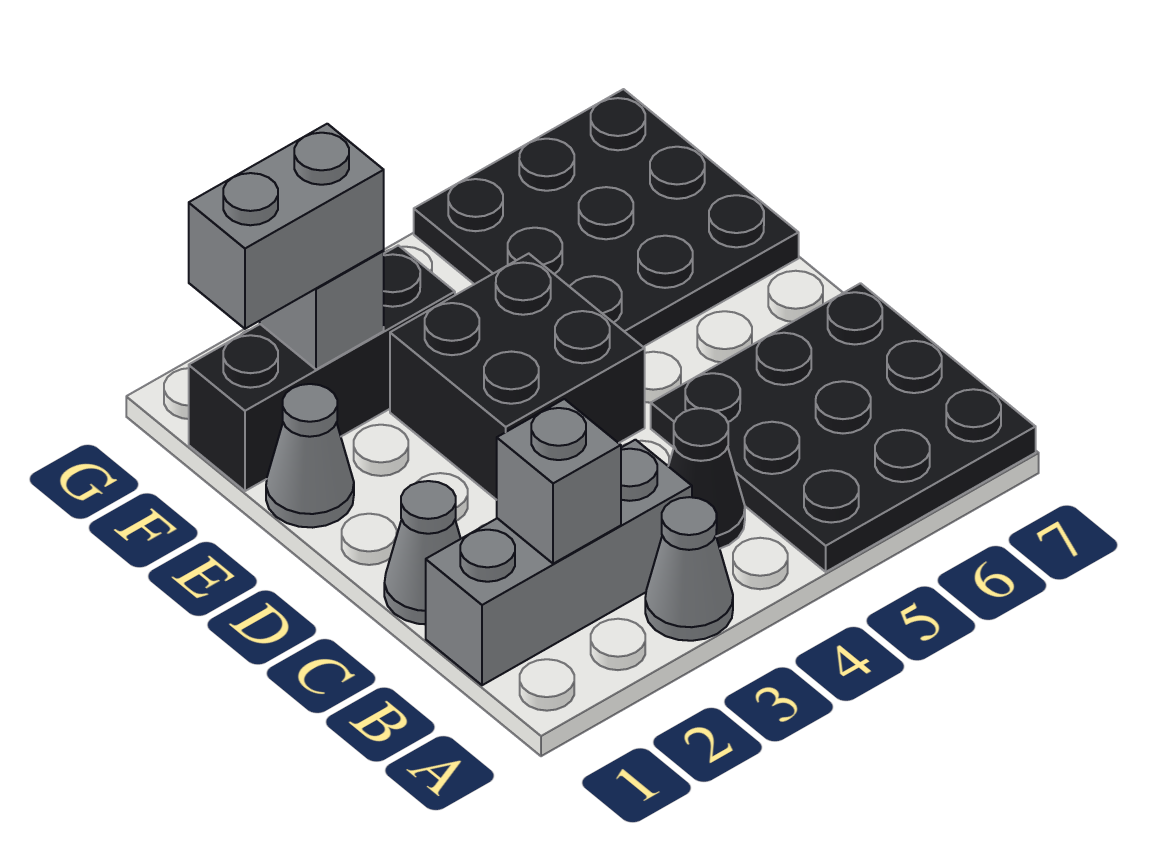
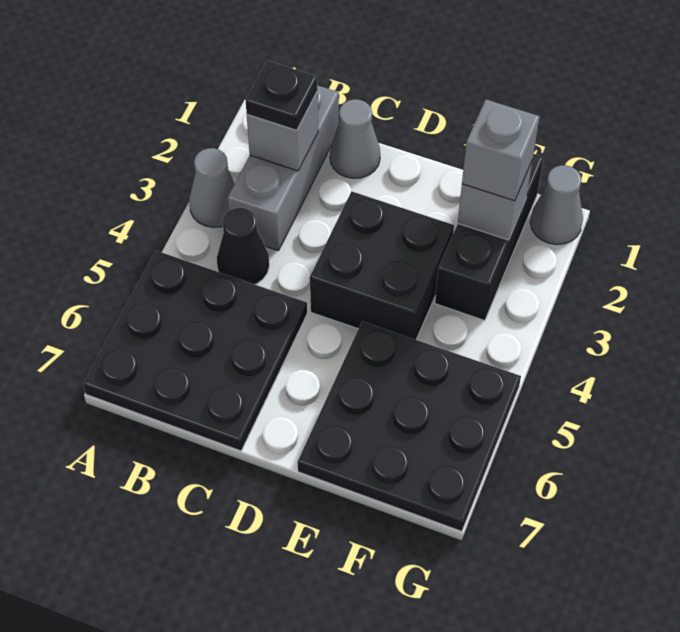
none -> black plate B2 level 3
grey cone E1 level 1 -> grey cone G1 level 1
grey brick F1:F2 level 3 -> grey brick F2 level 3

